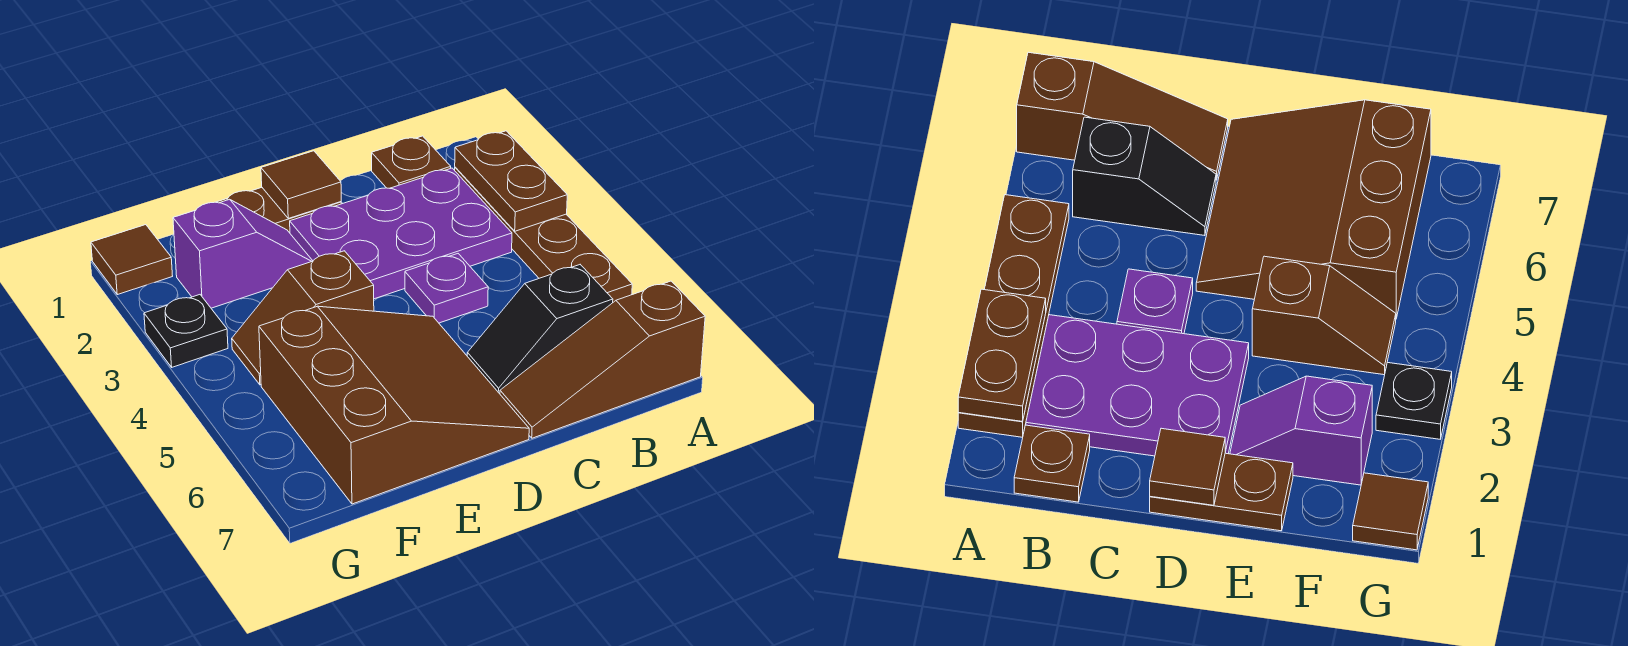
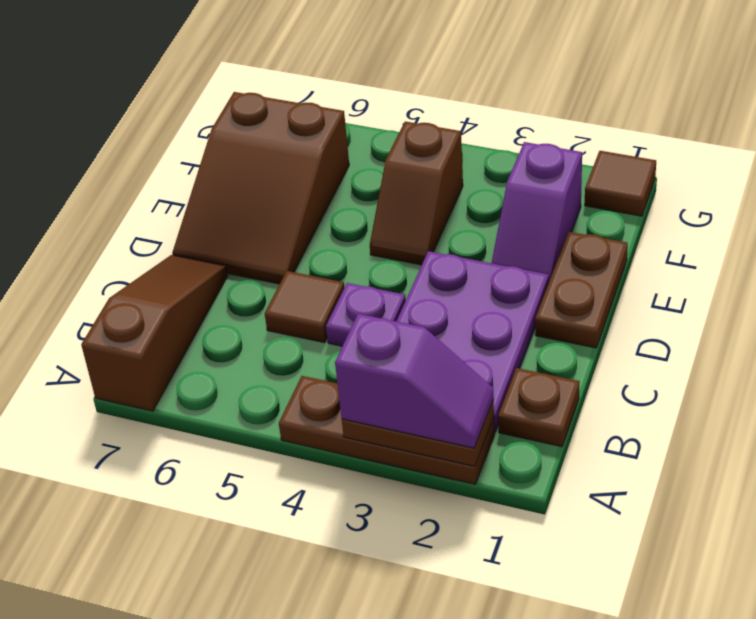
brown plate A2:A5 level 1 -> brown plate A2:A4 level 1
none -> purple slope A2:A3 level 3 top 3
black slope B6:C6 level 1 top B -> none
brown tile D1 level 2 -> brown tile C5 level 1
brown slope D5:F7 level 1 top F -> brown slope D6:F7 level 1 top F
brown slope E4:F4 level 1 top E -> brown slope E4:F4 level 1 top F
black plate G3 level 1 -> none

